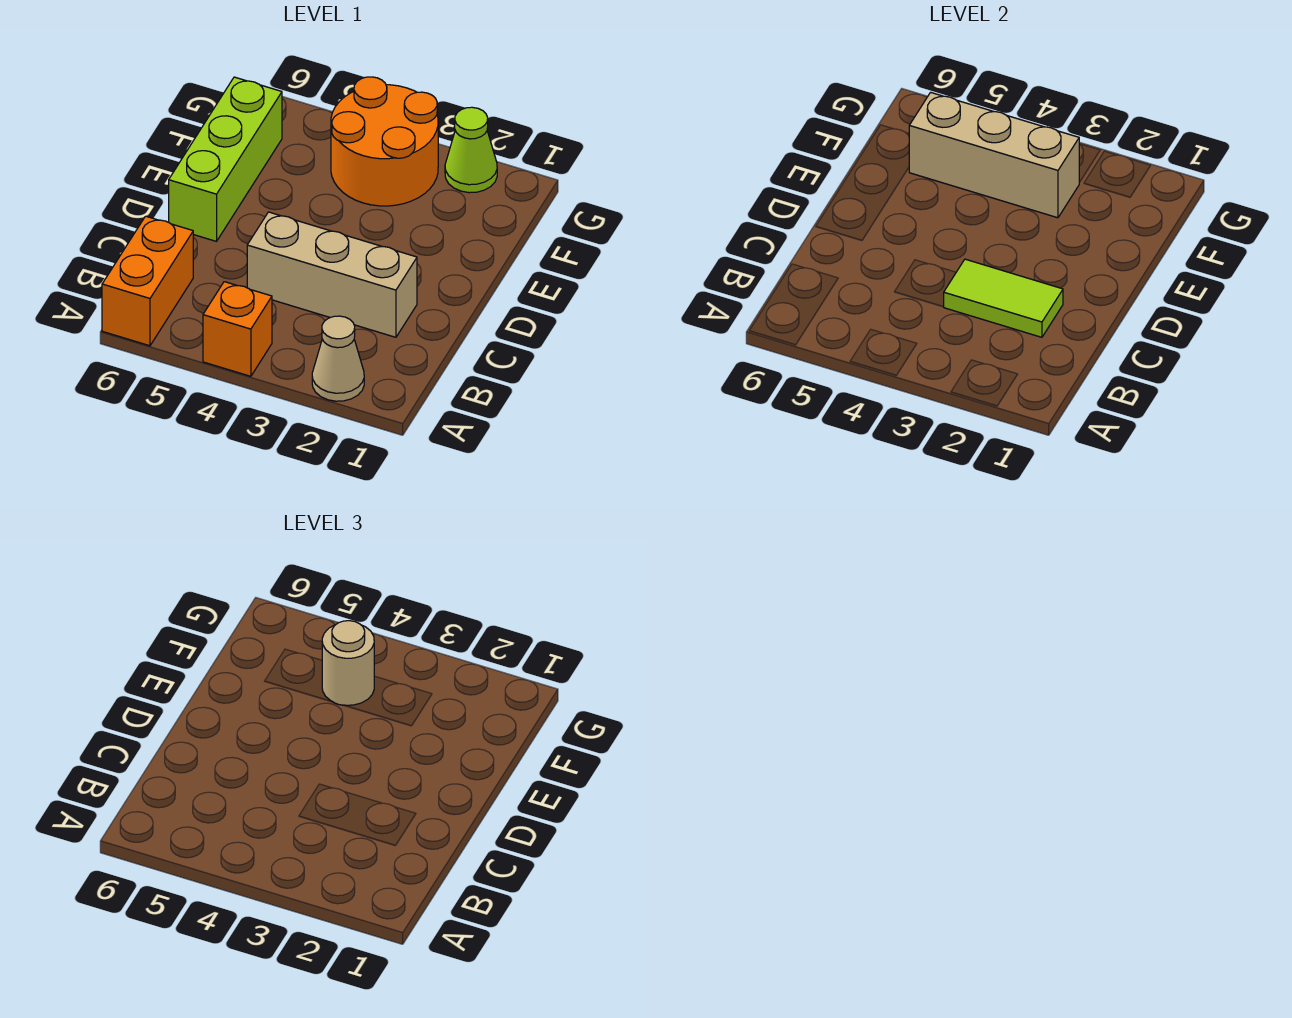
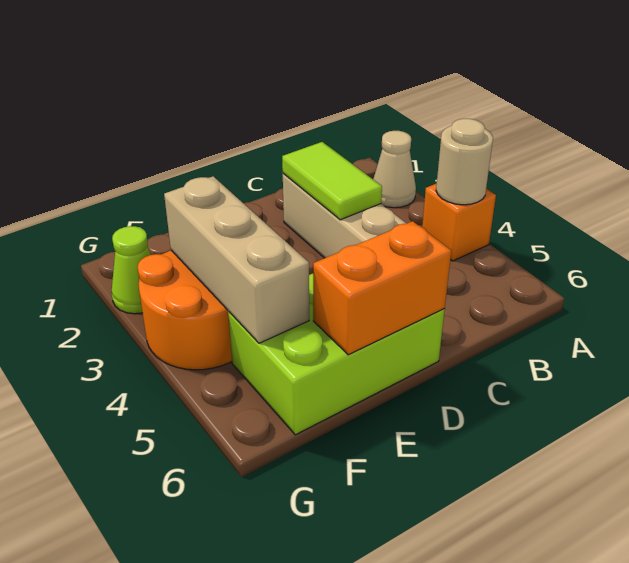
orange brick A6:B6 level 1 -> orange brick D6:E6 level 2
lime brick D6:F6 level 1 -> lime brick D5:F6 level 1
tan round brick F4 level 3 -> tan round brick A4 level 2

